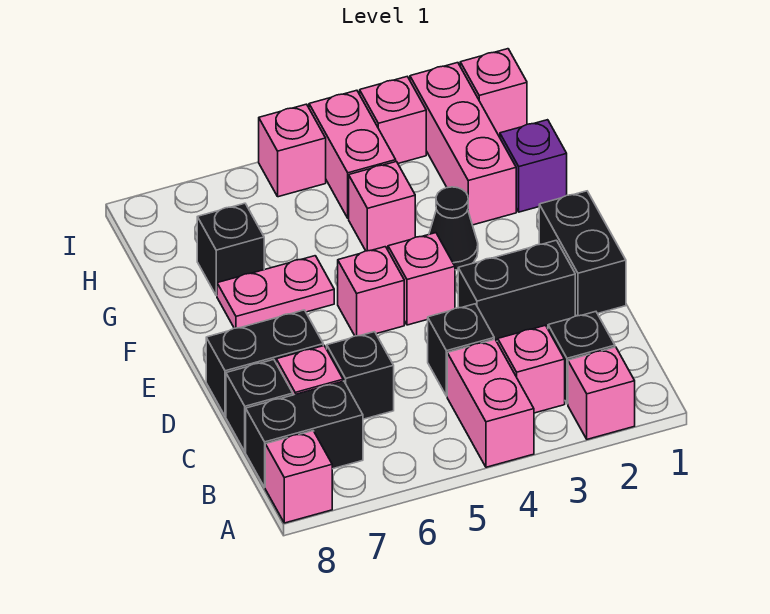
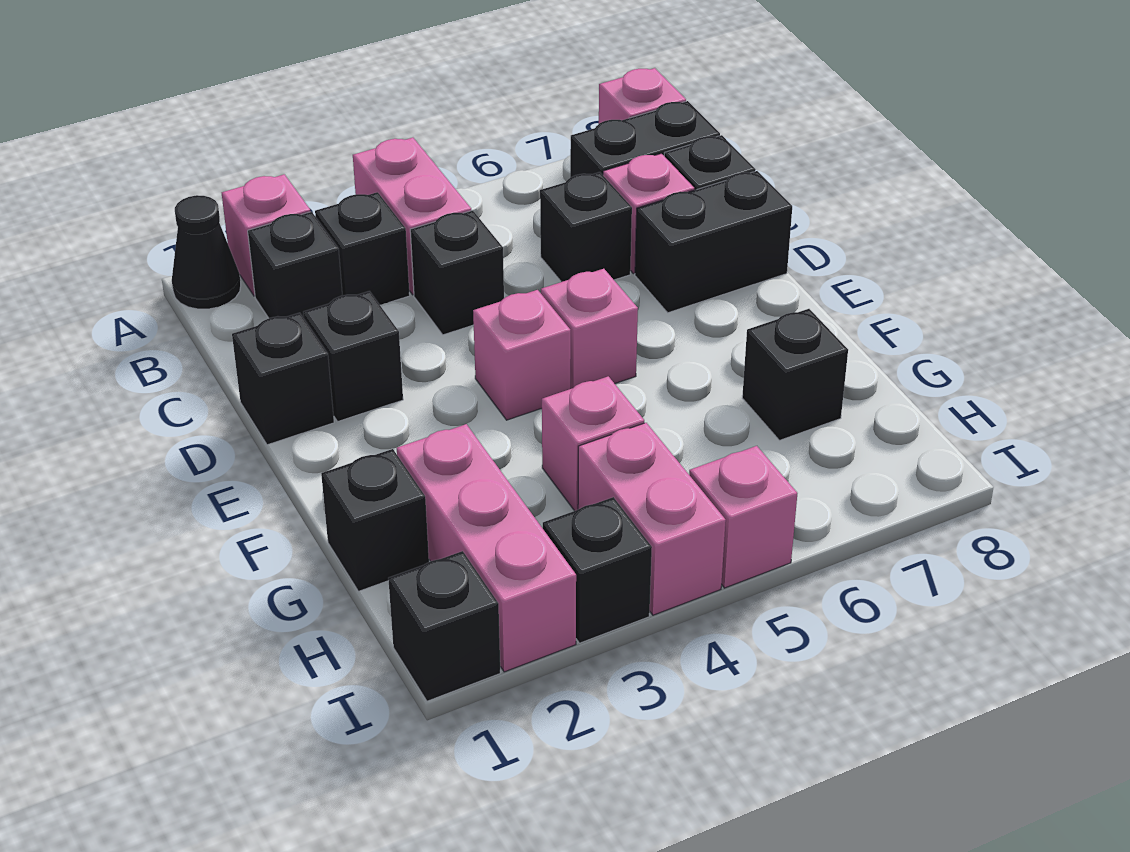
pink brick B3 level 1 -> black brick B3 level 1
black brick D1:E1 level 1 -> black brick D1 level 1
black brick D2:D3 level 1 -> black brick D2 level 1
black cone F3 level 1 -> black cone A1 level 1
pink plate F6:F7 level 1 -> none
purple brick G1 level 1 -> black brick G1 level 1
pink brick I1 level 1 -> black brick I1 level 1
pink brick I3 level 1 -> black brick I3 level 1

